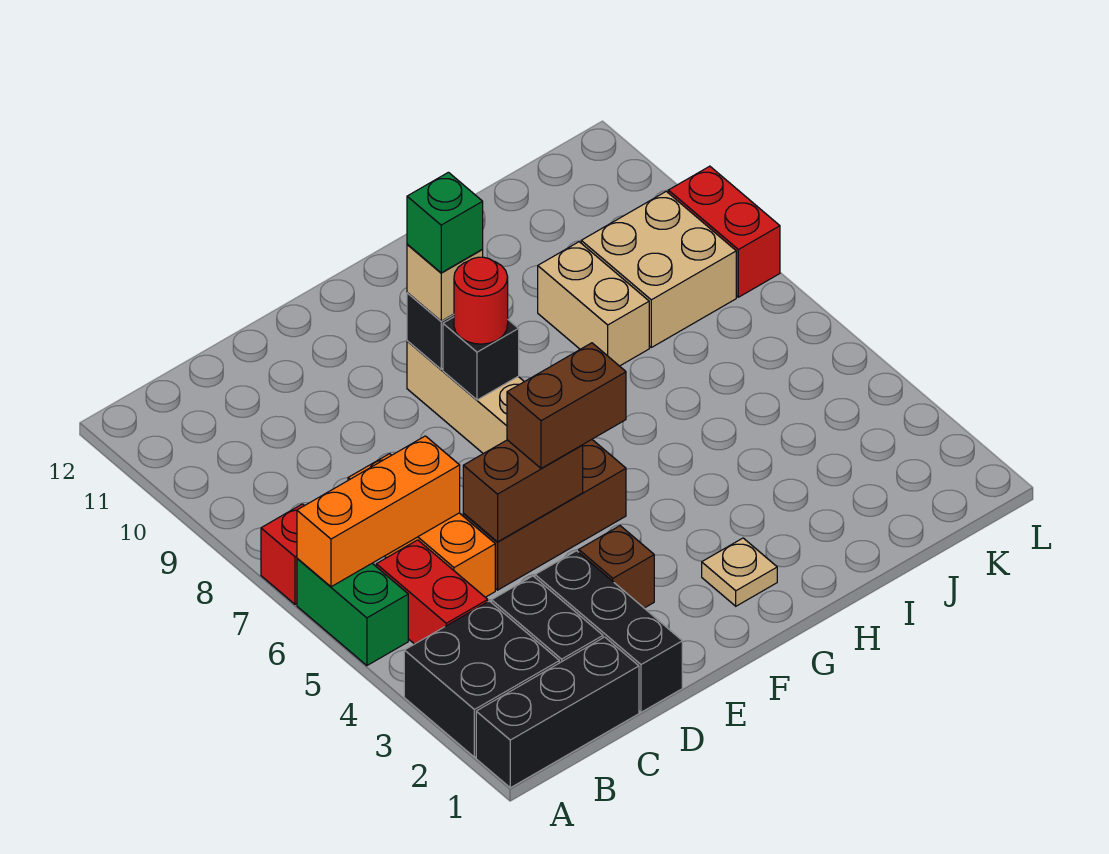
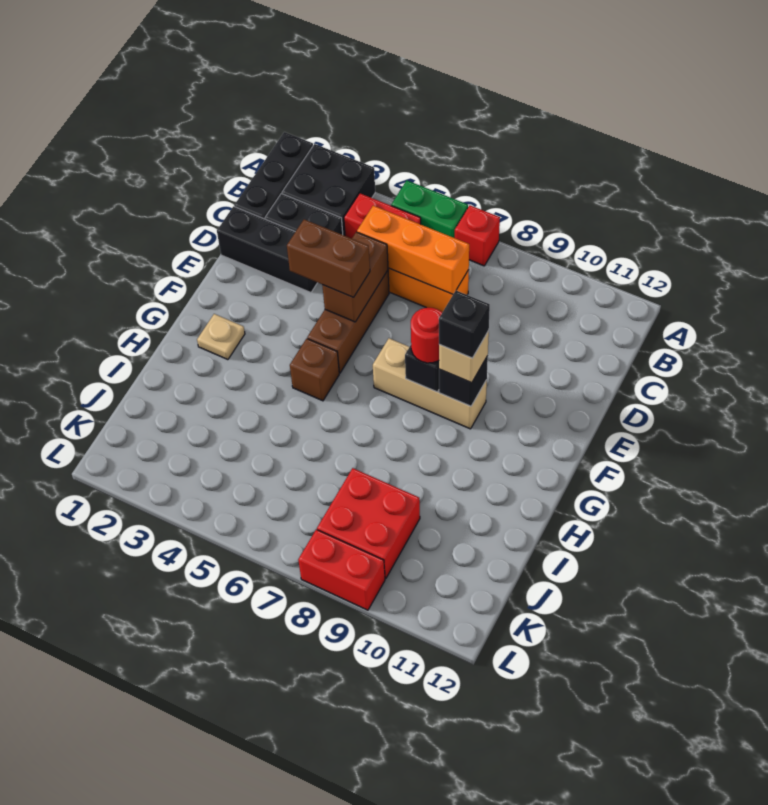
orange brick A6:C6 level 2 -> orange brick C5:C7 level 2
brown brick E3 level 1 -> brown brick G5 level 1
brown brick E5:F5 level 3 -> brown brick E4:E5 level 3
green brick F9 level 4 -> black brick F9 level 4
tan brick I8:I9 level 1 -> none
tan brick J8:K9 level 1 -> red brick J8:K9 level 1

